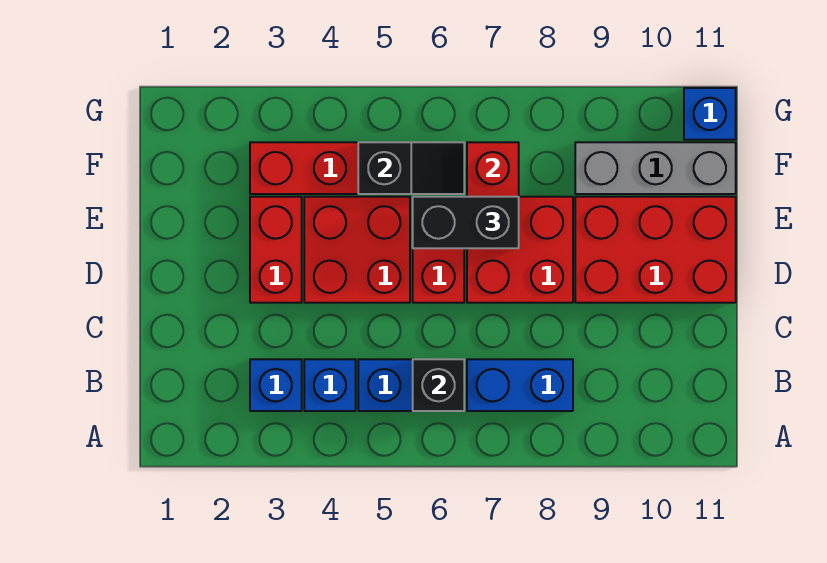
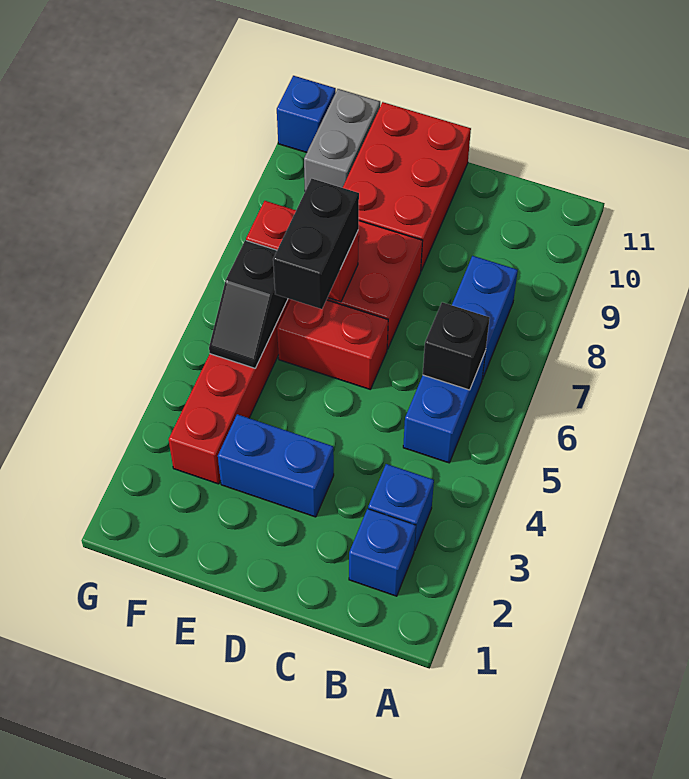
blue brick B4 level 1 -> blue brick B2 level 1
red brick D3:E3 level 1 -> blue brick D3:E3 level 1
red brick D4:E5 level 1 -> none
black slope F5:F6 level 2 top 5 -> black slope F5:F6 level 2 top 6
grey brick F9:F11 level 1 -> grey brick F10:F11 level 1

